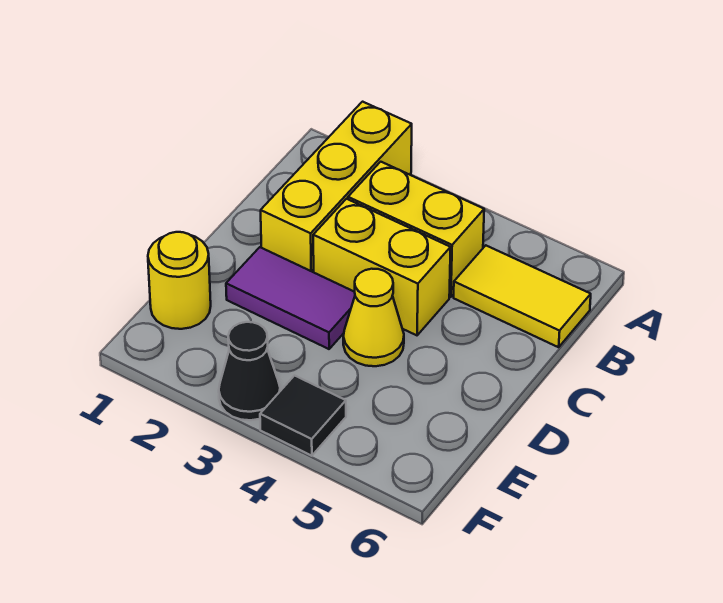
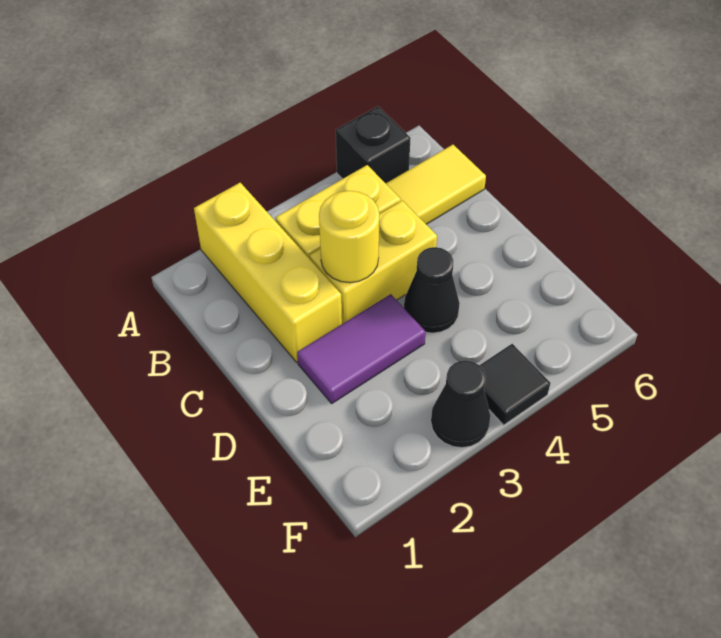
none -> black brick A5 level 1
yellow cone D4 level 1 -> black cone D4 level 1
yellow round brick E1 level 1 -> yellow round brick C3 level 2

